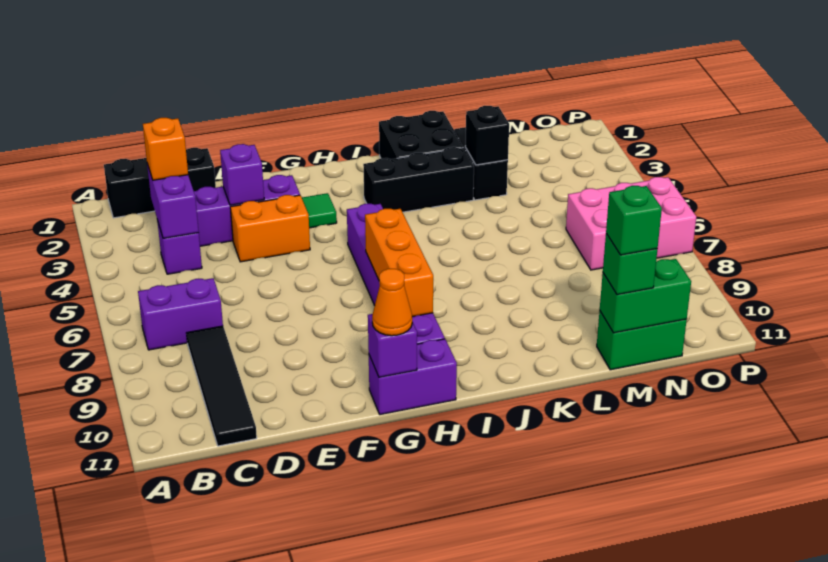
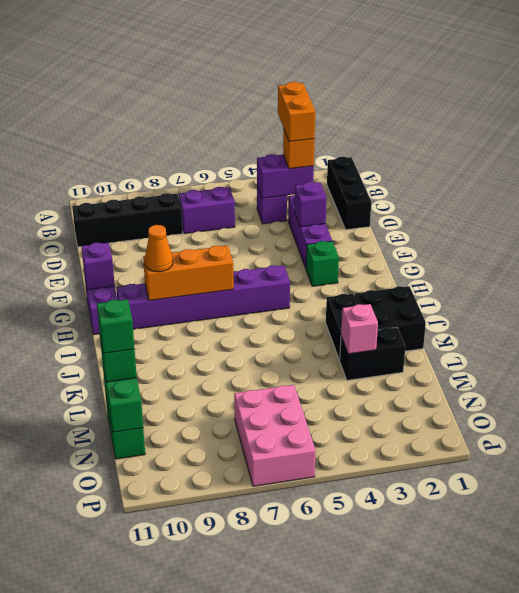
purple brick B7:C7 level 1 -> purple brick C6:C7 level 1
black tile C8:C11 level 1 -> black brick C8:C11 level 1
orange brick E4:F4 level 1 -> orange brick B3:C3 level 4
green tile G3 level 1 -> green brick G3 level 1
orange cone G11 level 3 -> orange cone H9 level 3
black brick I3:K3 level 1 -> black brick J3:K3 level 1
black brick L3 level 2 -> pink brick L3 level 2

